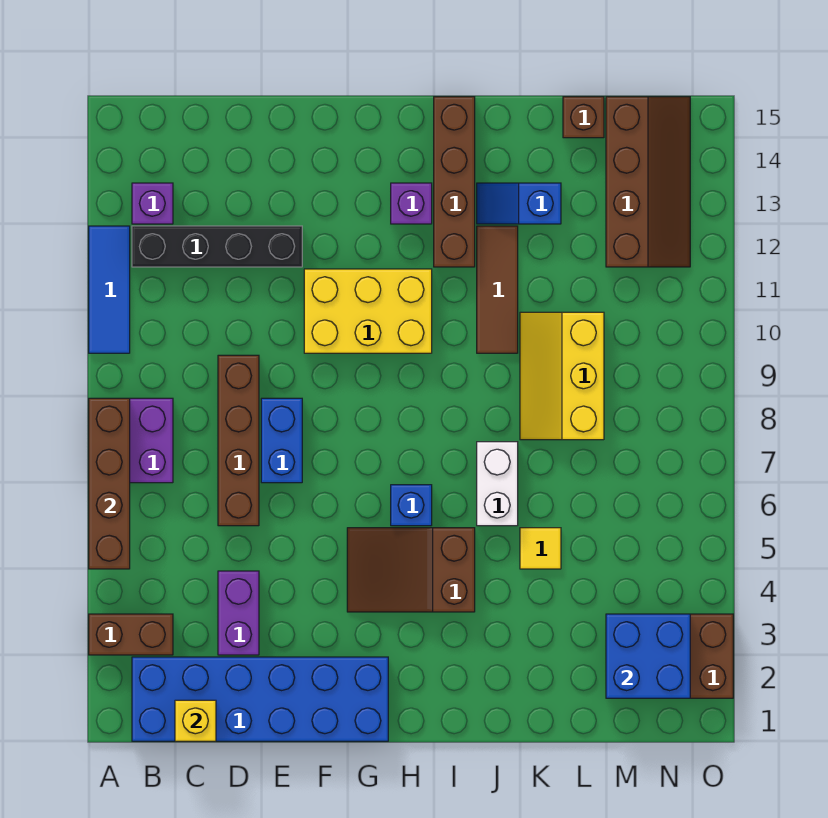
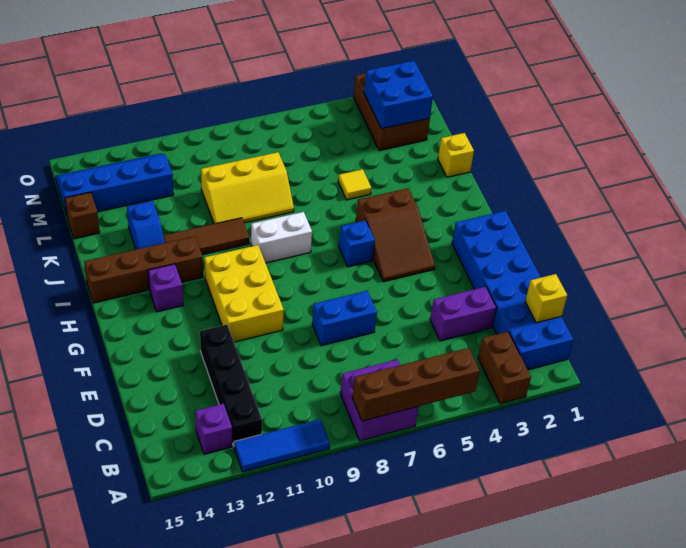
brown brick D6:D9 level 1 -> none
white brick J6:J7 level 1 -> white brick I8:I9 level 1
none -> yellow brick K1 level 1
brown slope M12:N15 level 1 top M -> blue slope M12:N15 level 1 top M

